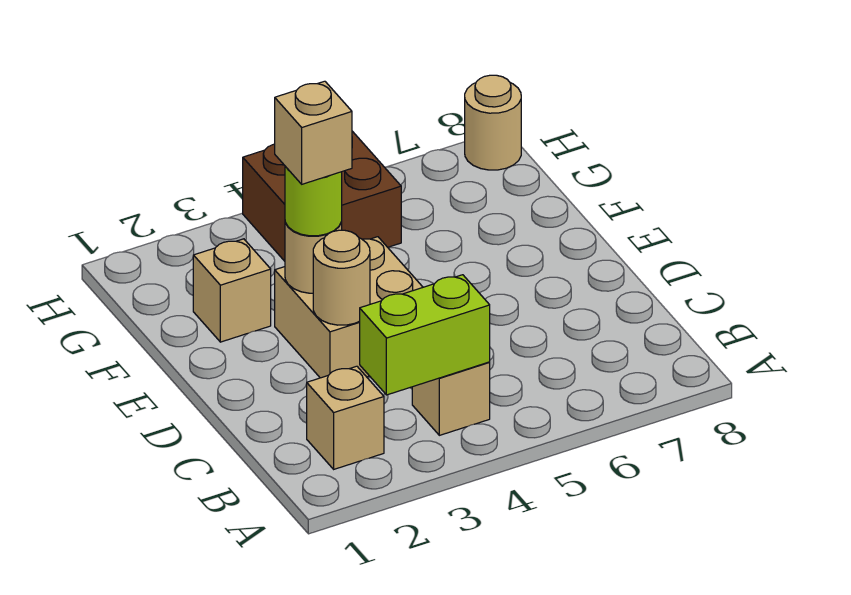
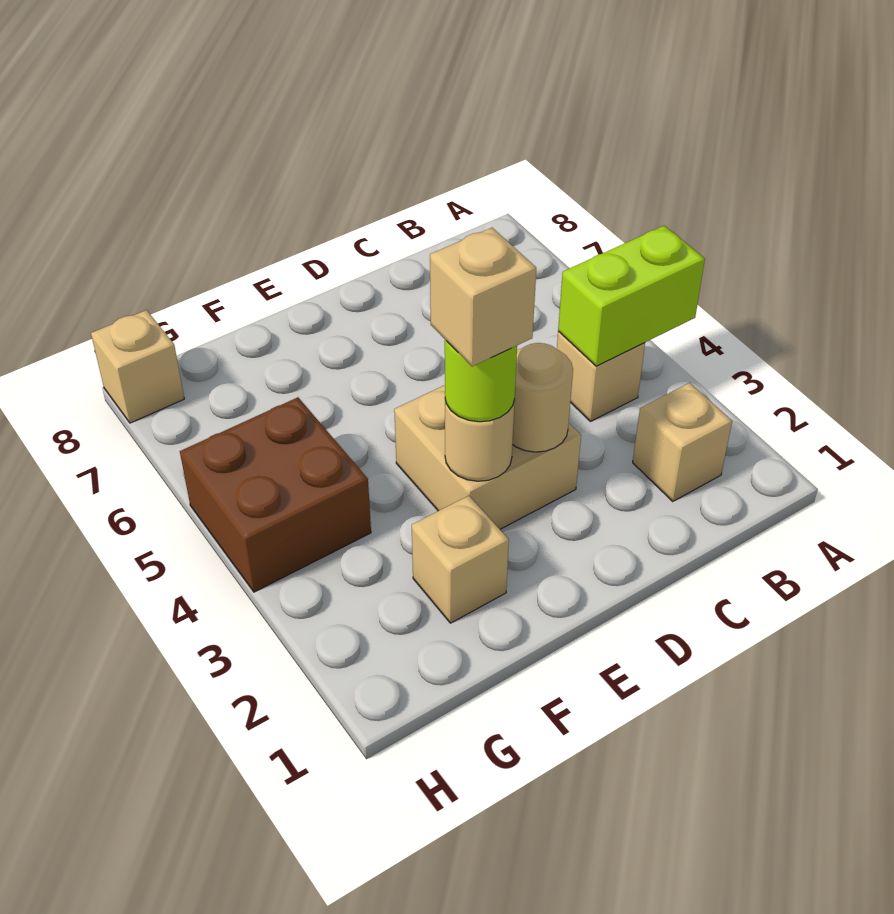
lime brick B3:B4 level 2 -> lime brick A4:B4 level 2
tan round brick H8 level 1 -> tan brick H8 level 1

